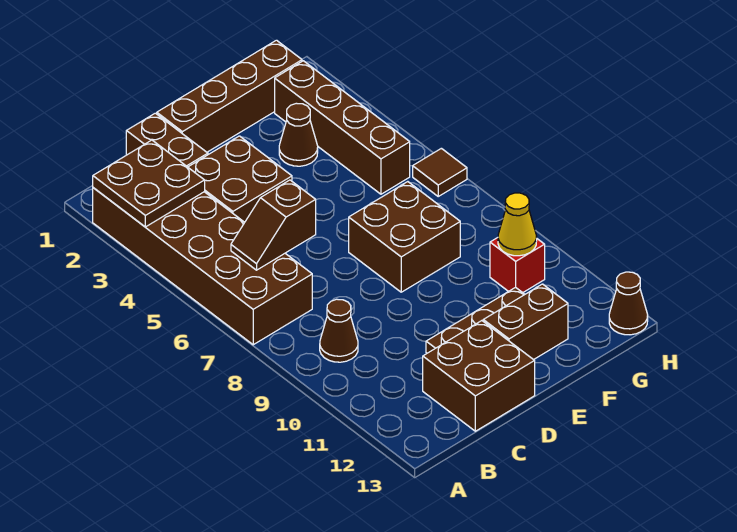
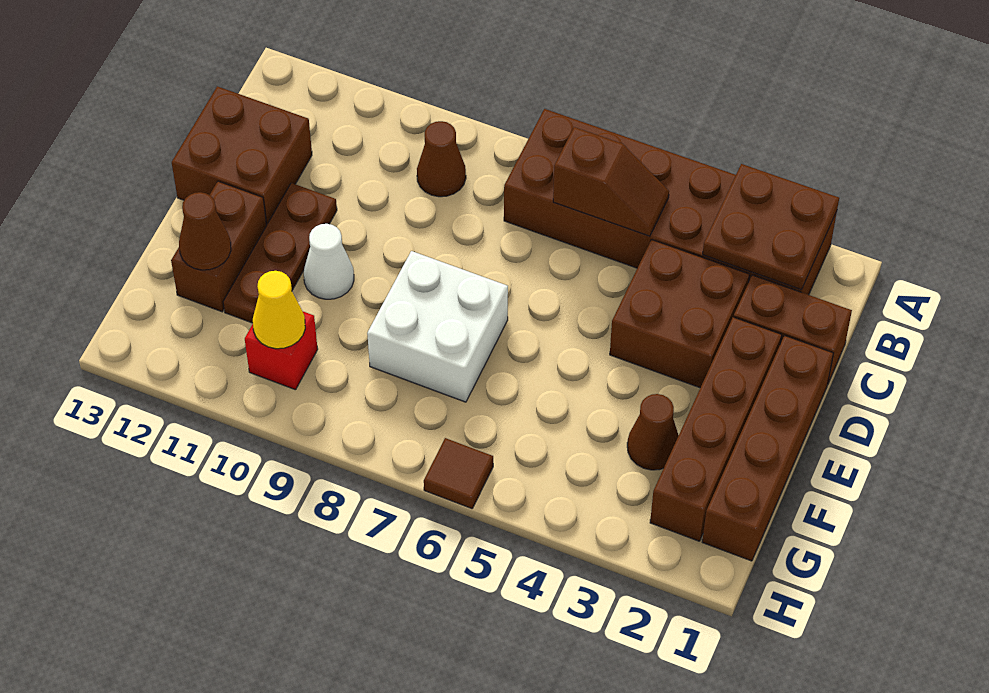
brown slope B6:C6 level 2 top C -> brown slope B5:B6 level 2 top 6
brown brick E7:F8 level 1 -> white brick E7:F8 level 1
none -> white cone E10 level 1
brown brick G2:G5 level 1 -> brown brick D2:G2 level 1
brown cone H13 level 1 -> brown cone F12 level 2

